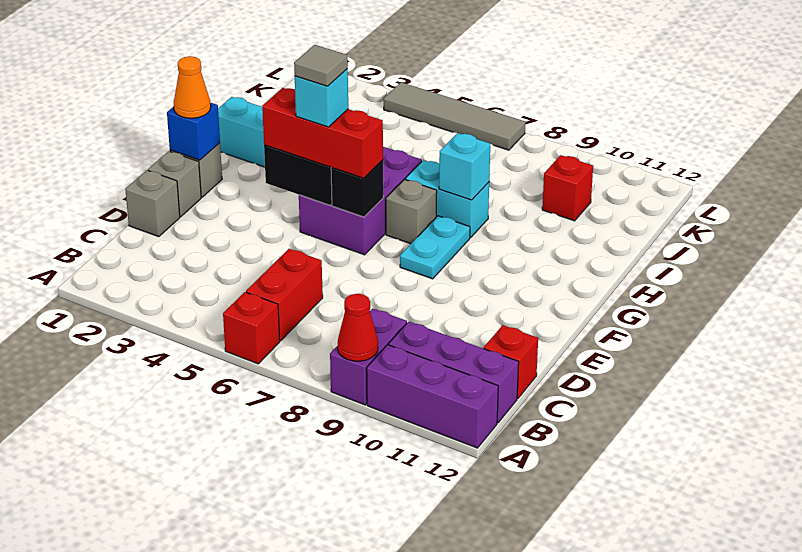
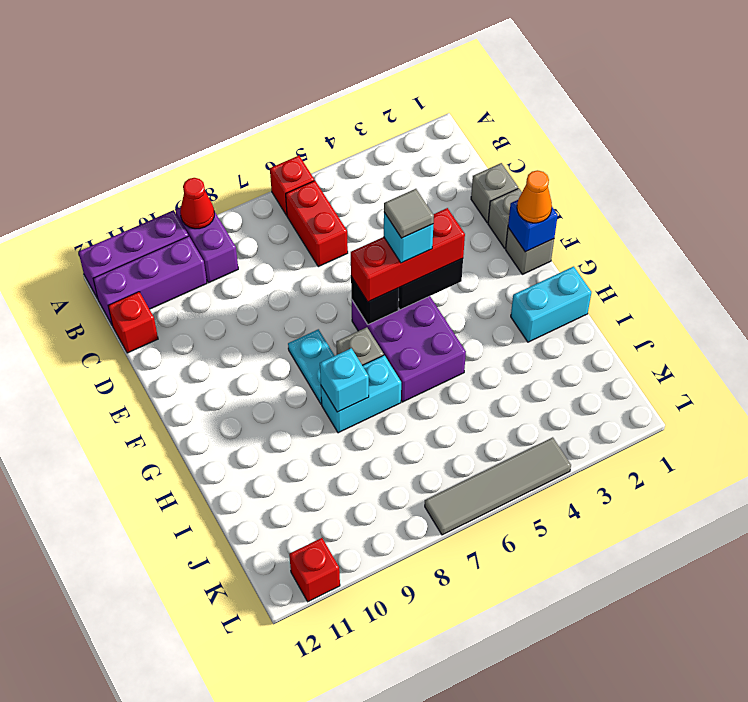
red brick J10 level 1 -> red brick L11 level 1

